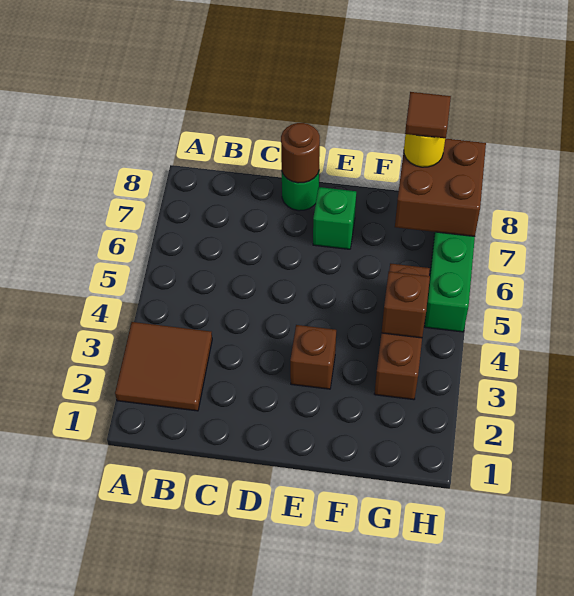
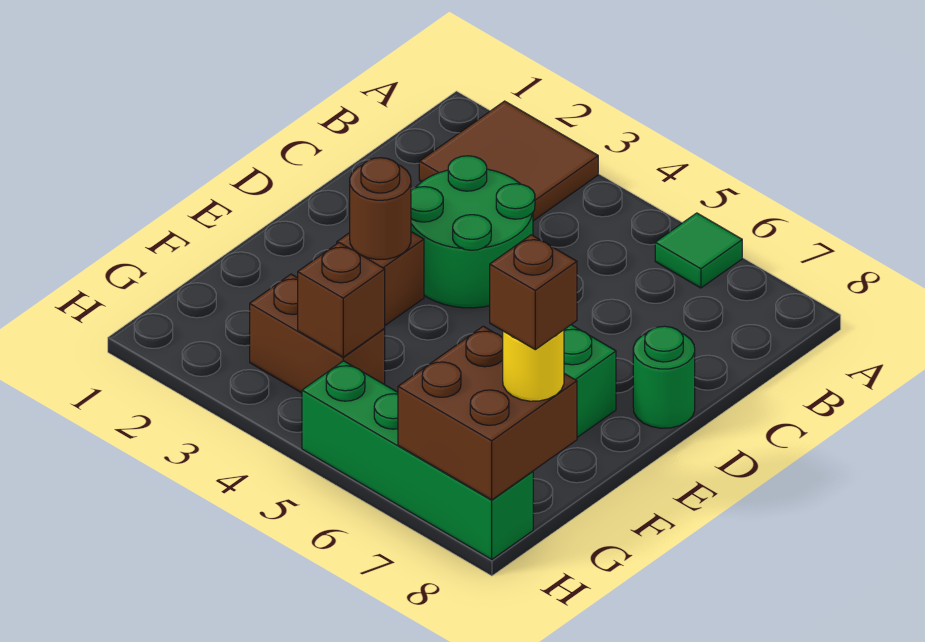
none -> green tile A6 level 1
none -> green round brick C3:D4 level 1
brown round brick D8 level 2 -> brown round brick E3 level 2
brown brick G3:G5 level 1 -> brown brick G3:G4 level 1
brown tile G8 level 4 -> brown brick G8 level 4

